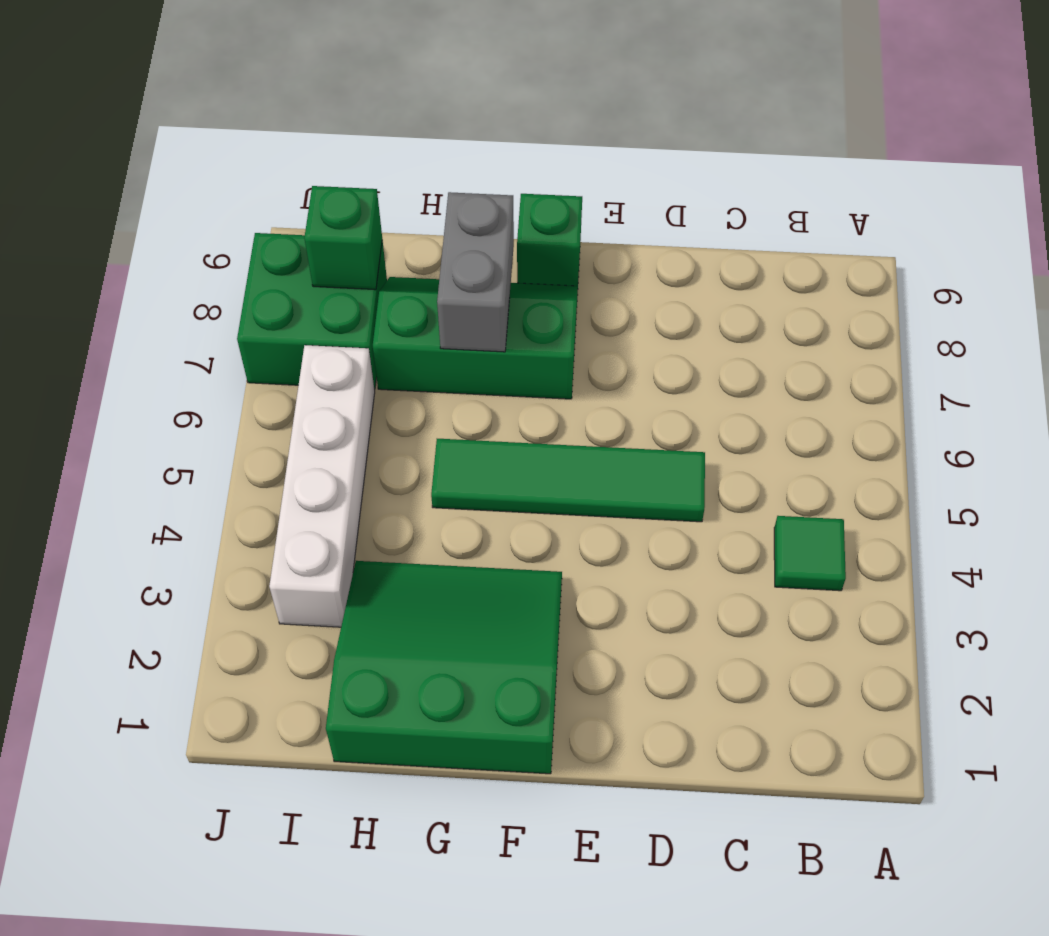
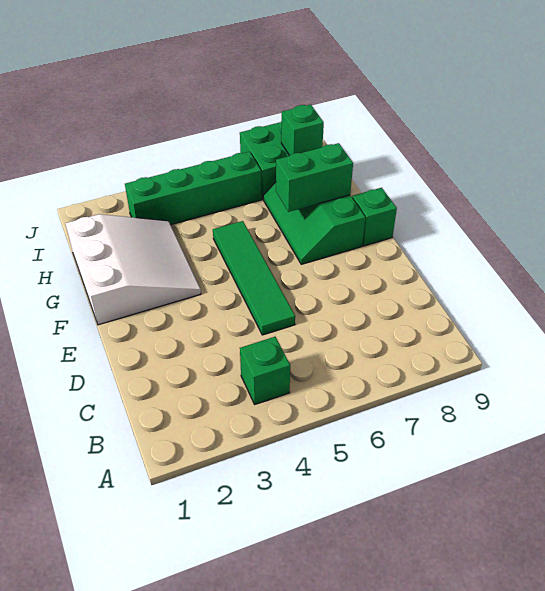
green tile B4 level 1 -> green brick B4 level 1
green slope F1:H3 level 1 top 1 -> white slope F1:H3 level 1 top 1
green slope F7:H8 level 1 top 7 -> green slope F7:H8 level 1 top 8
grey brick G7:G8 level 2 -> green brick G7:G8 level 2
white brick I3:I6 level 1 -> green brick I3:I6 level 1

